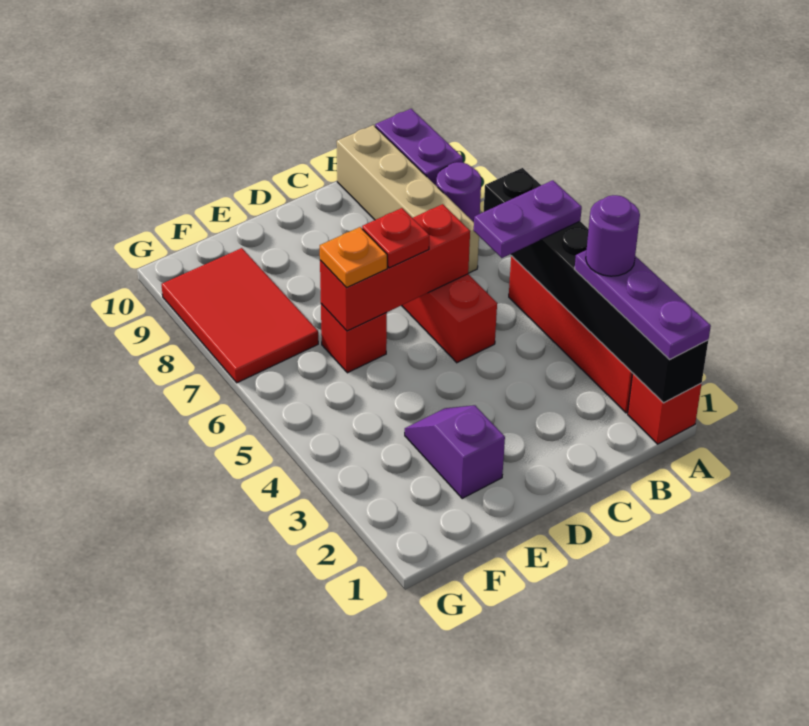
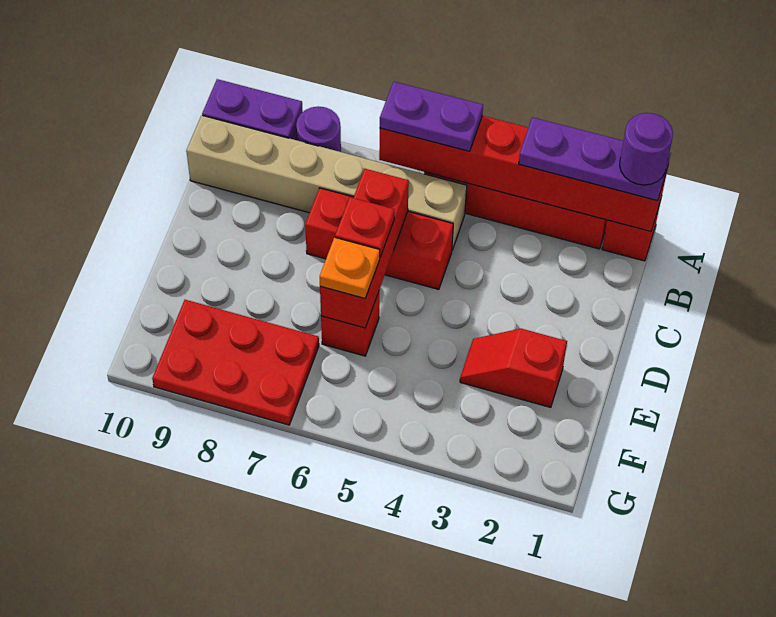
black brick A1:A6 level 2 -> red brick A1:A6 level 2
purple round brick A3 level 4 -> purple round brick A1 level 4
purple plate A5:B5 level 3 -> purple plate A5:A6 level 3
tan brick B7:B10 level 1 -> tan brick B5:B10 level 1
purple slope E2:E3 level 1 top 2 -> red slope E2:E3 level 1 top 2
red tile F7:G9 level 1 -> red plate F7:G9 level 1

